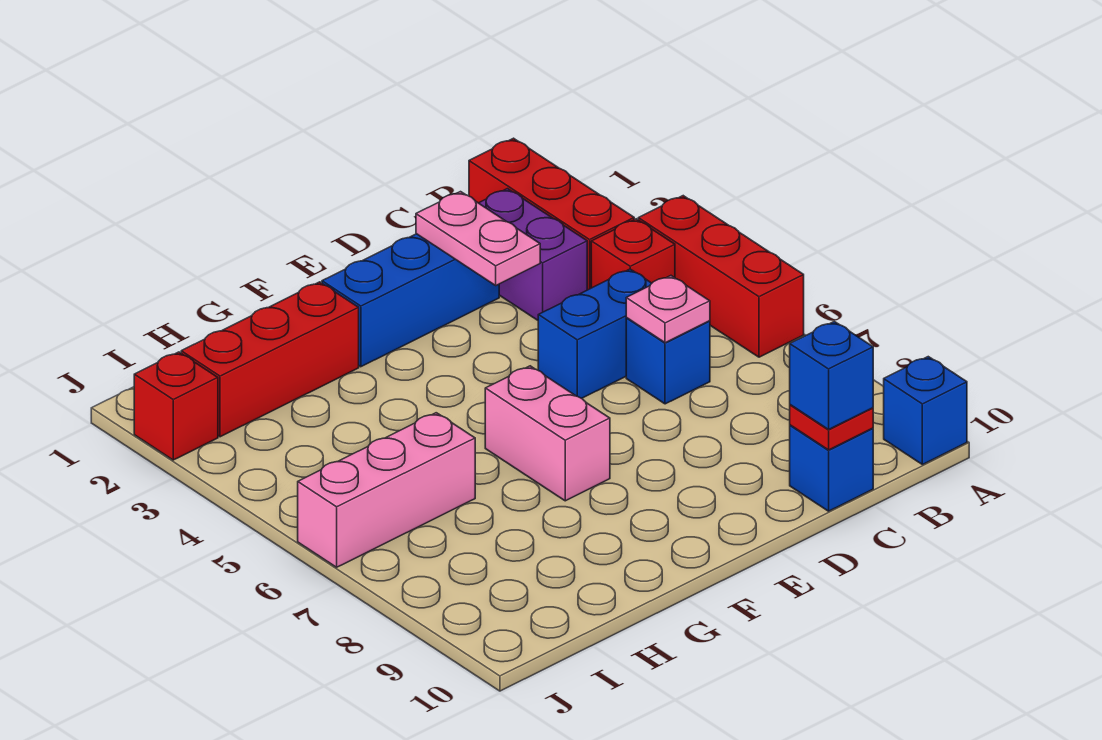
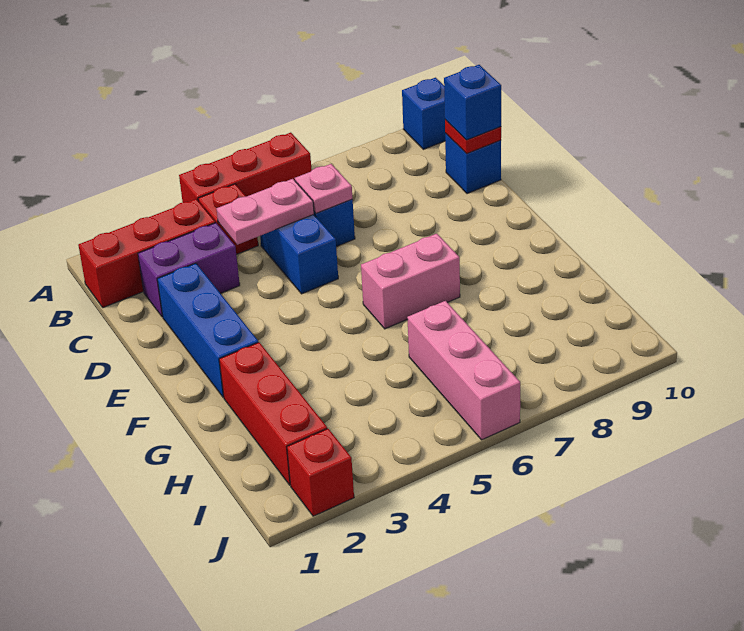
pink plate D2:D3 level 2 -> pink plate C4:C5 level 2

